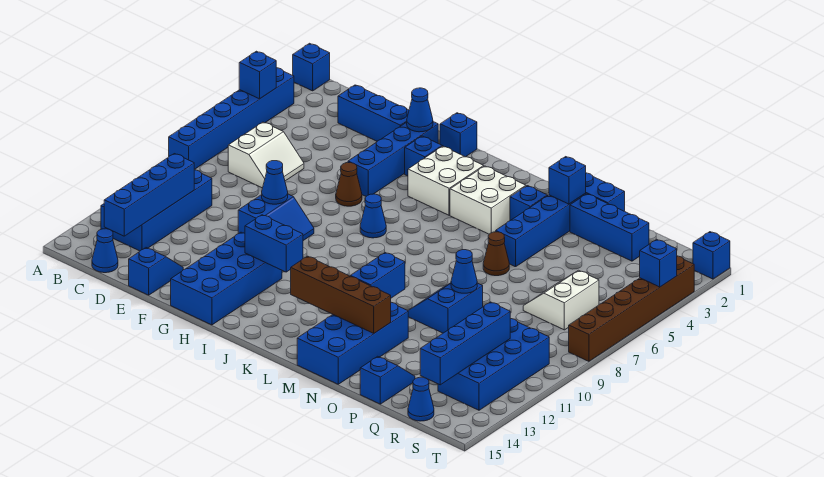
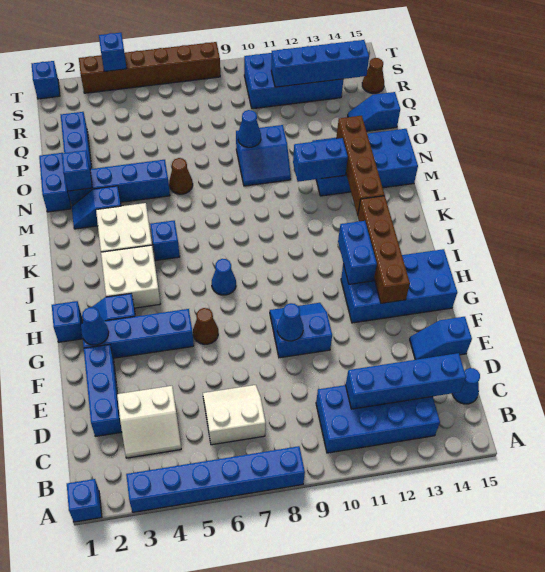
blue brick A4 level 2 -> blue brick K5 level 1
none -> brown brick G13:J13 level 2
white slope Q6:R7 level 1 top R -> white slope C3:D4 level 1 top D
blue cone R15 level 1 -> brown cone R15 level 1

